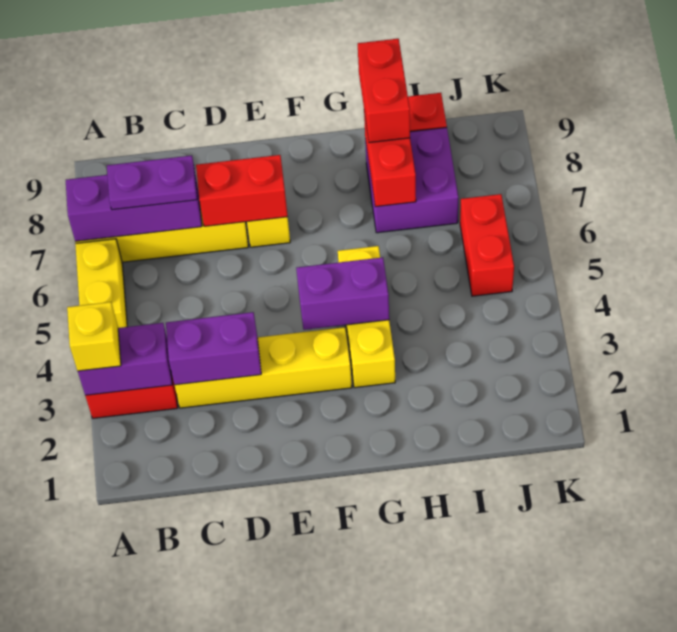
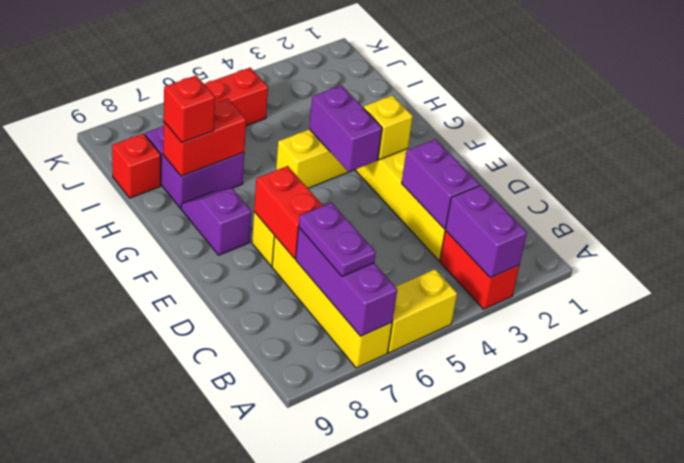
yellow brick A3 level 3 -> yellow brick F3 level 2
none -> purple slope F8:G8 level 1 top F
red brick H8:H9 level 3 -> red brick H8 level 3

